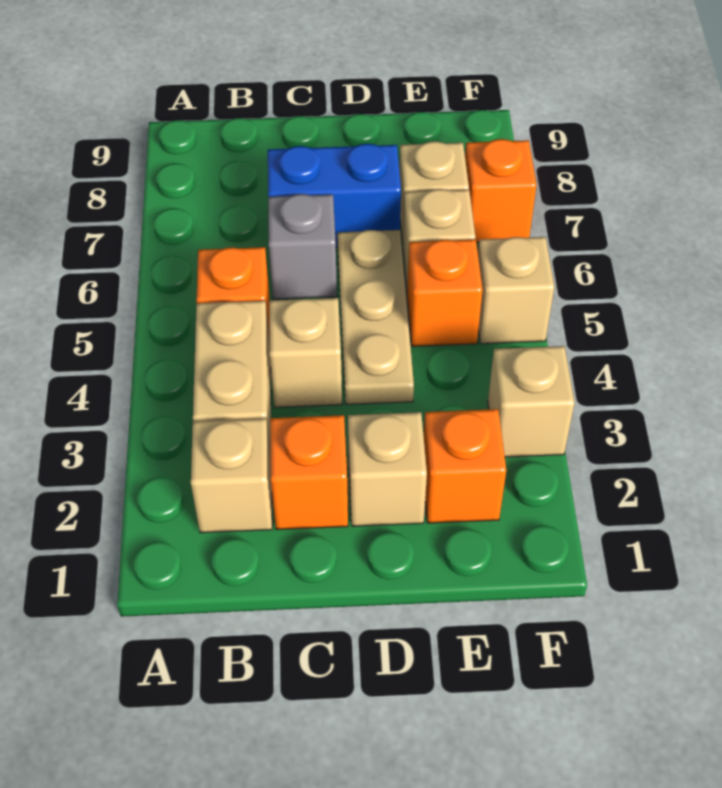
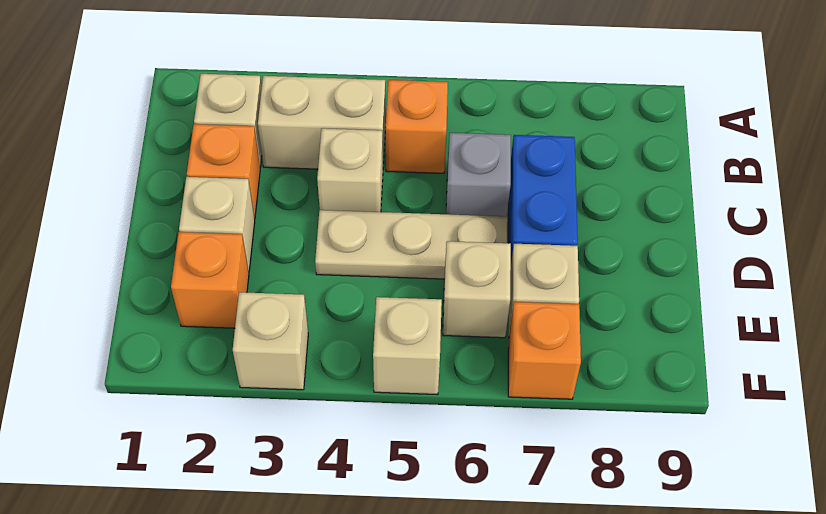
orange brick E5 level 1 -> none

